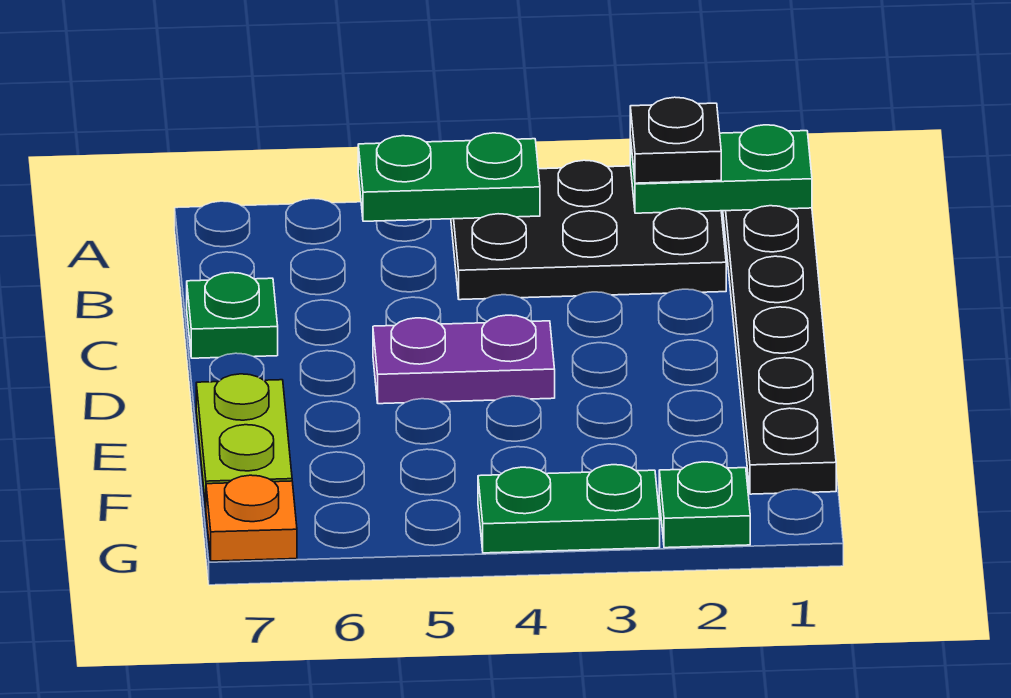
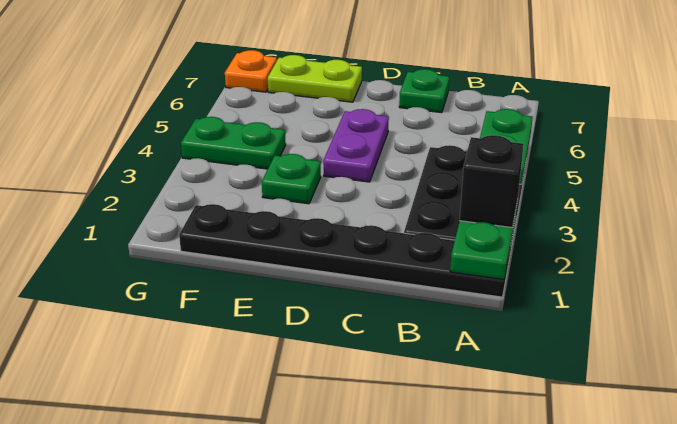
black plate A2 level 3 -> black brick A2 level 3
green plate G2 level 1 -> green plate E3 level 1
green plate G3:G4 level 1 -> green plate F4:G4 level 1

